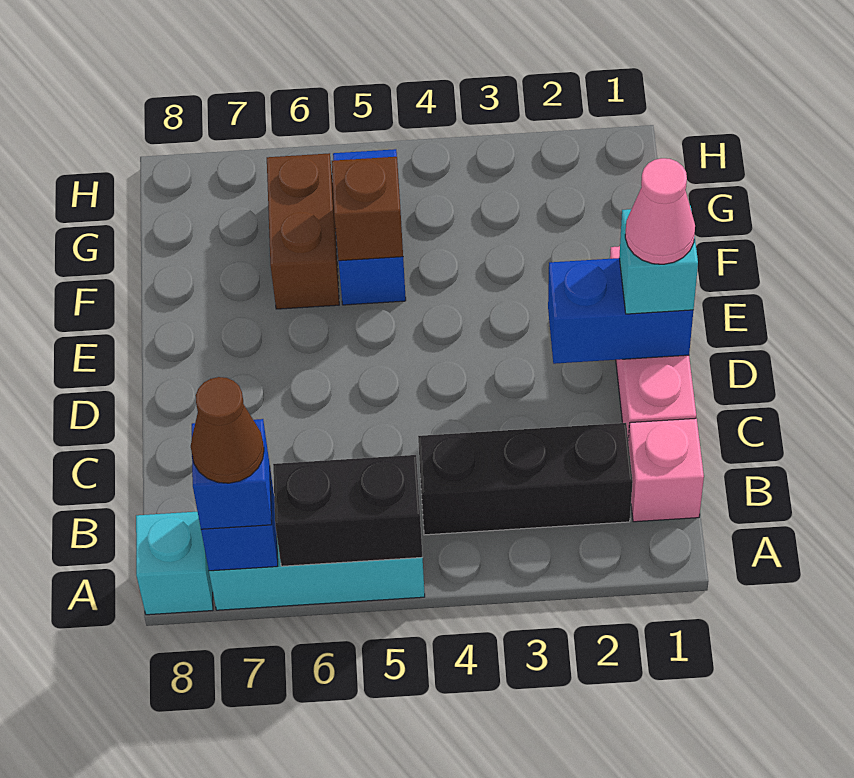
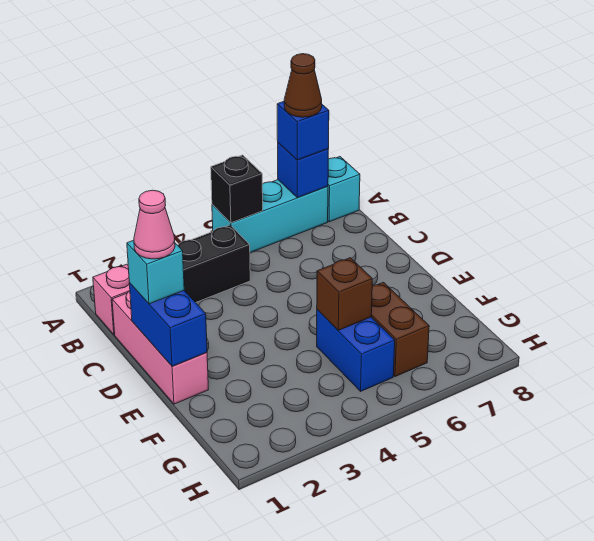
black brick A5:A6 level 2 -> black brick A5 level 2
blue brick D1:D2 level 2 -> blue brick D1:E1 level 2

